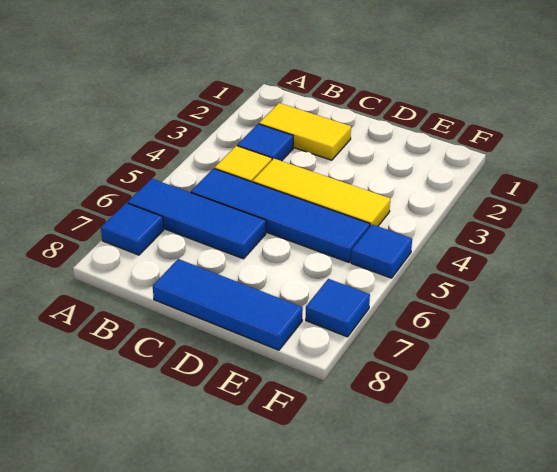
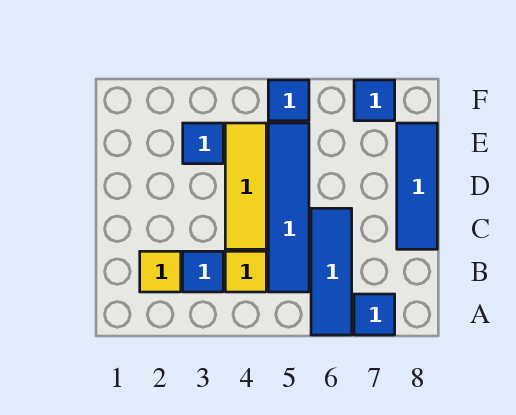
yellow tile B2:C2 level 1 -> yellow tile B2 level 1
none -> blue tile E3 level 1

